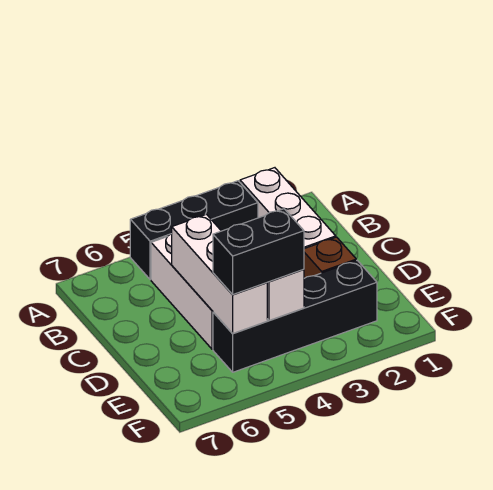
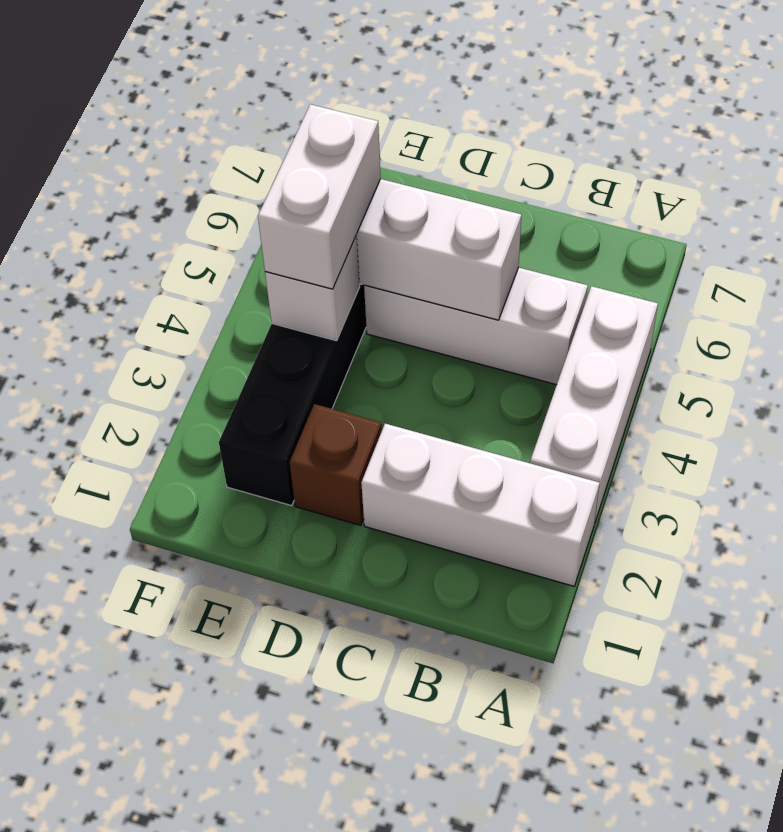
black brick A3:A5 level 1 -> white brick A3:A5 level 1
black brick E4:E5 level 3 -> white brick E4:E5 level 3

